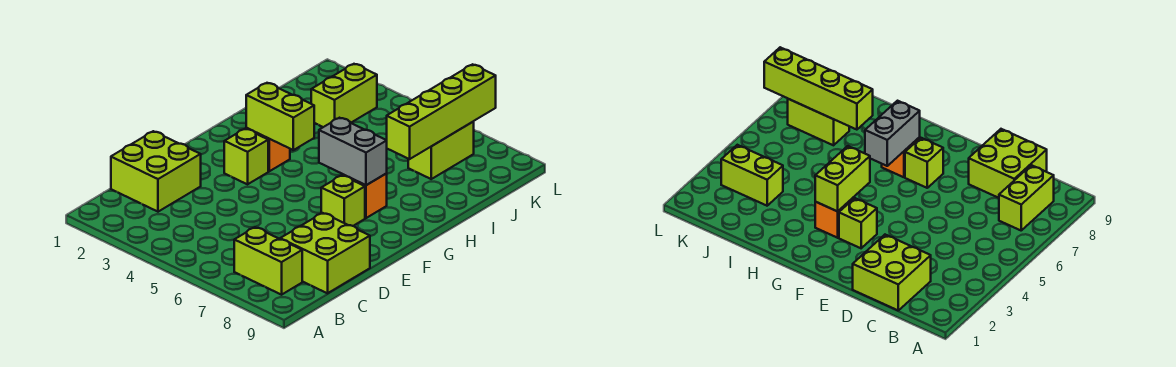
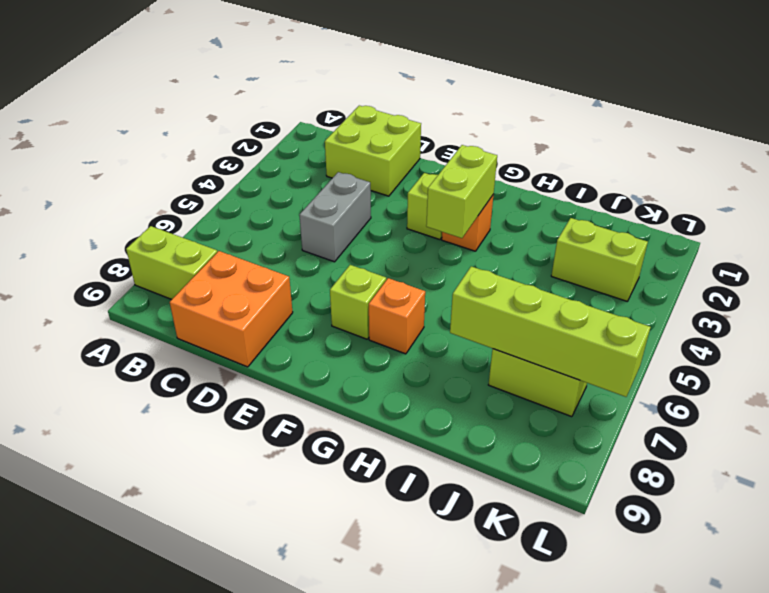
lime brick B7:B8 level 1 -> lime brick A8:B8 level 1
lime brick C8:D9 level 1 -> orange brick C8:D9 level 1
grey brick G6:G7 level 2 -> grey brick D4:D5 level 1

